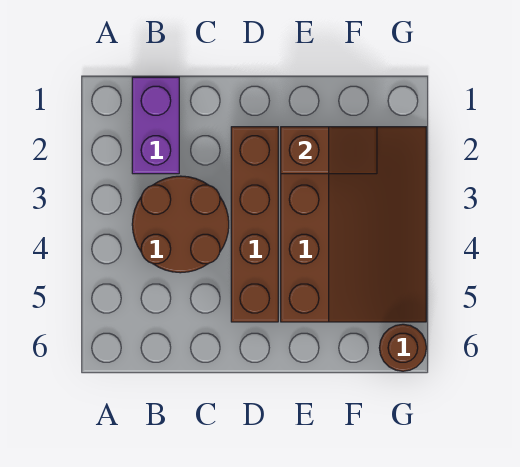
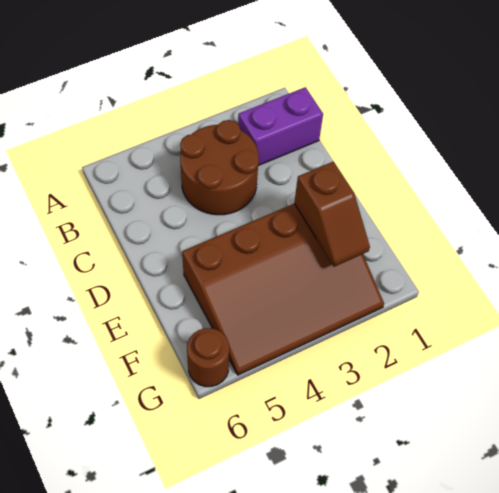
brown brick D2:D5 level 1 -> none

